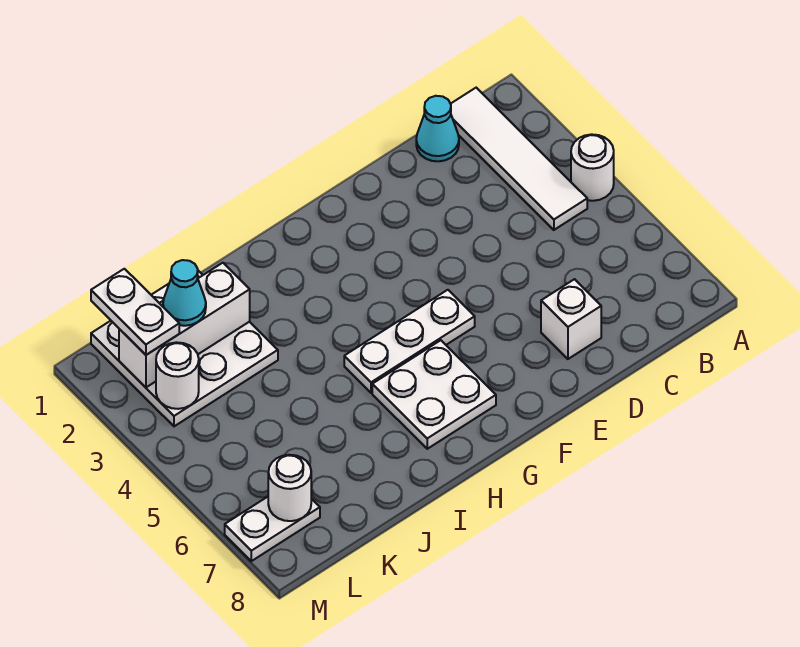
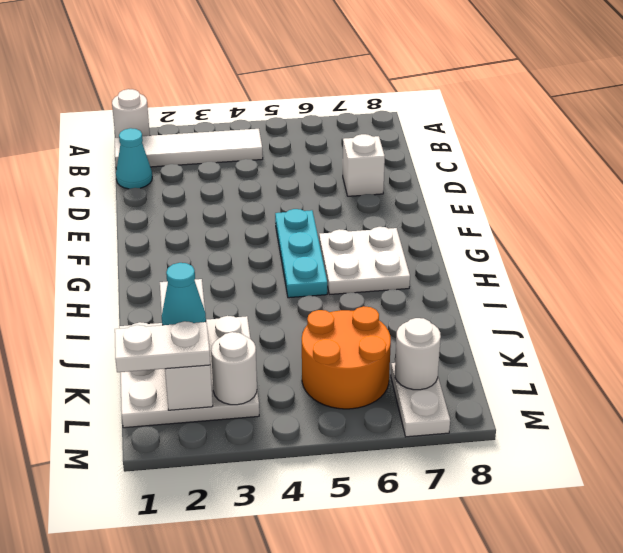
white round brick A4 level 1 -> white round brick A1 level 1
white plate F5:H5 level 1 -> cyan plate F5:H5 level 1
none -> orange round brick K5:L6 level 1

